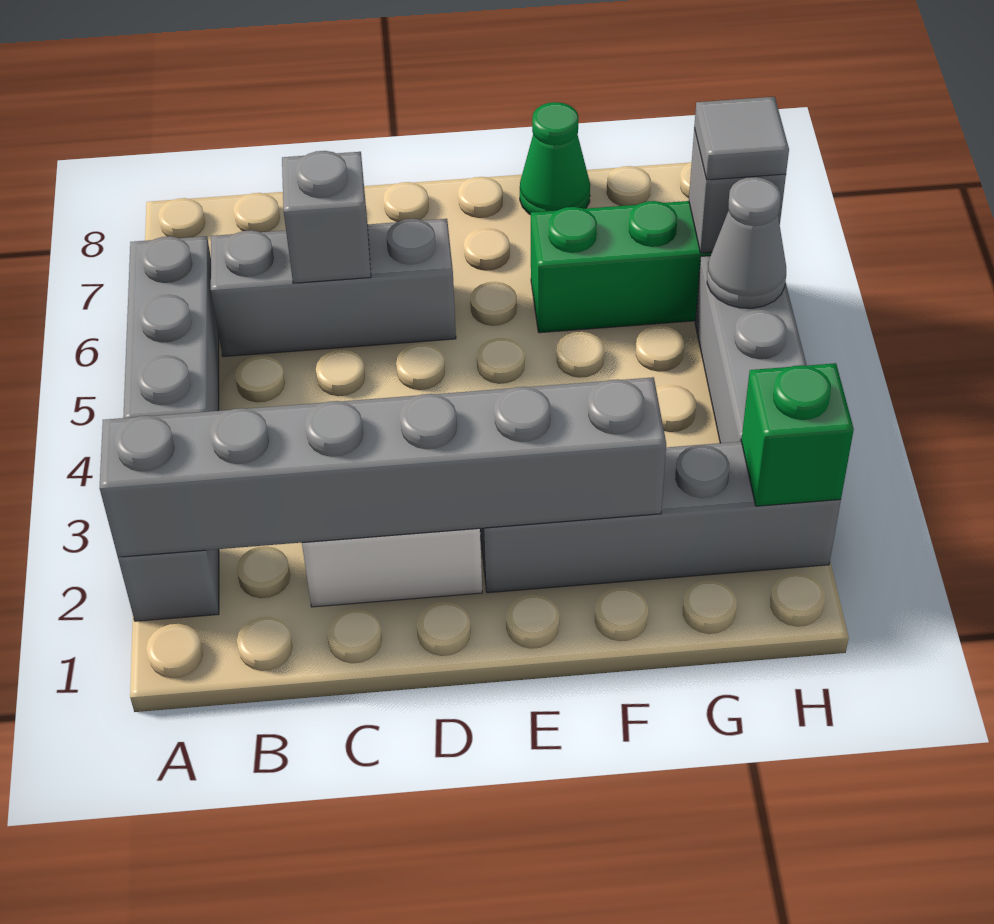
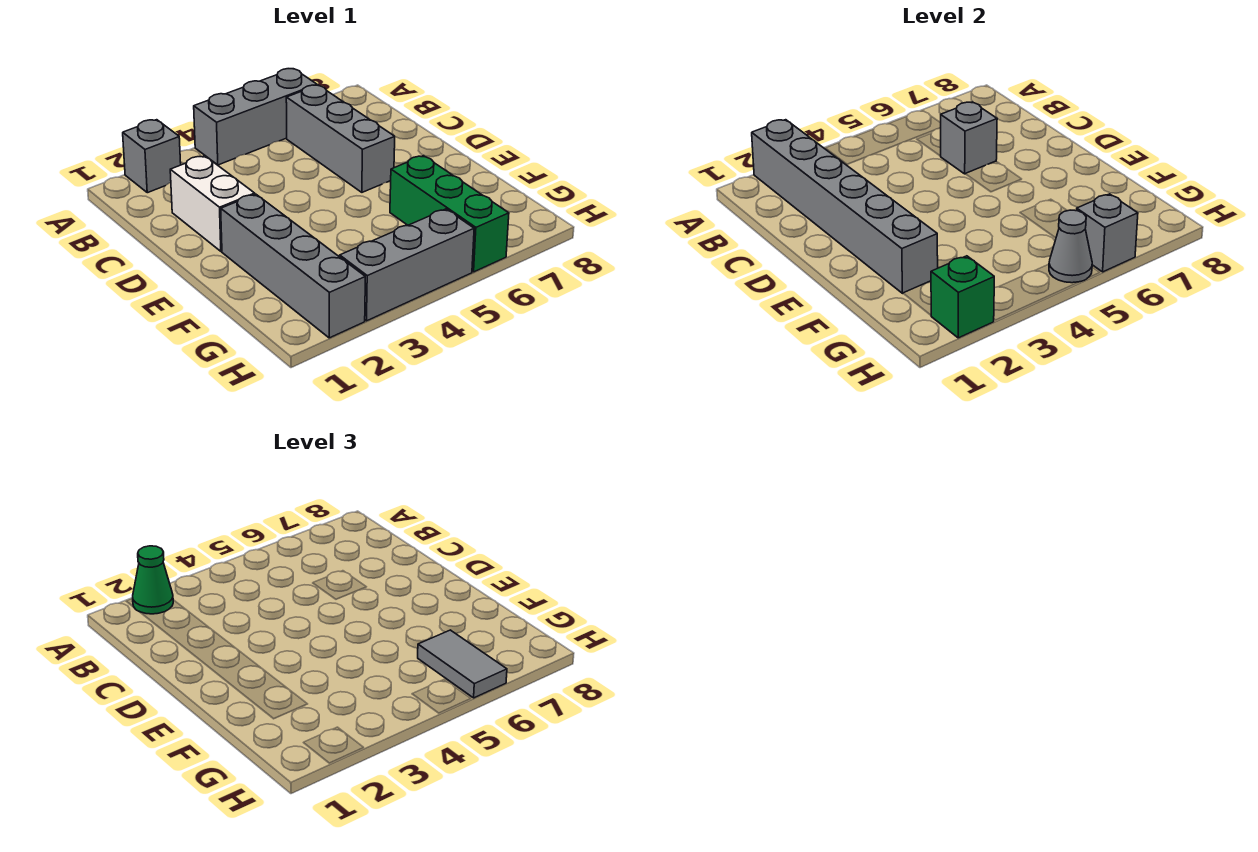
green cone F8 level 1 -> green cone A2 level 3
grey tile H6 level 3 -> grey tile G6:H6 level 3

